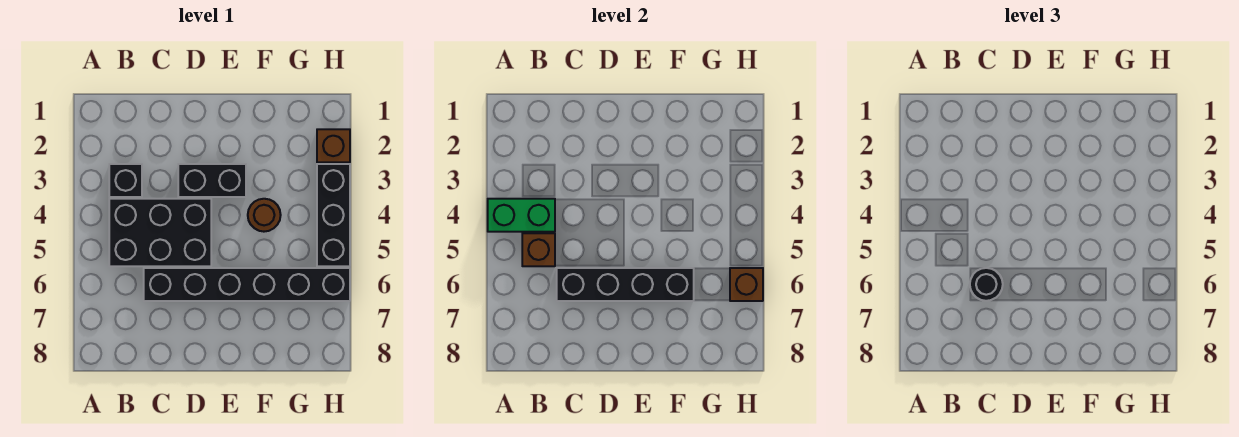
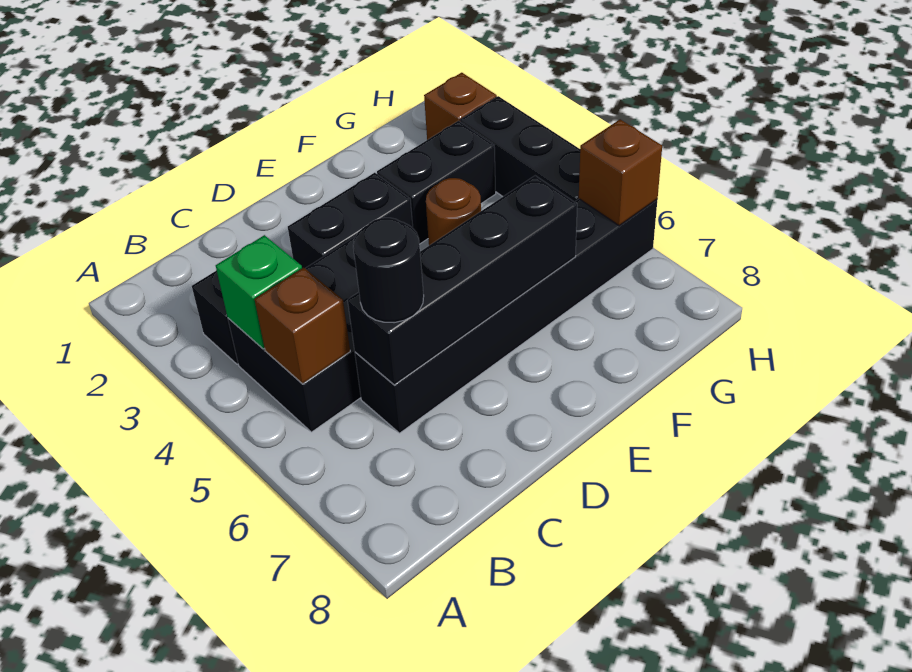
green brick A4:B4 level 2 -> green brick B4 level 2
none -> black brick F3:G3 level 1

